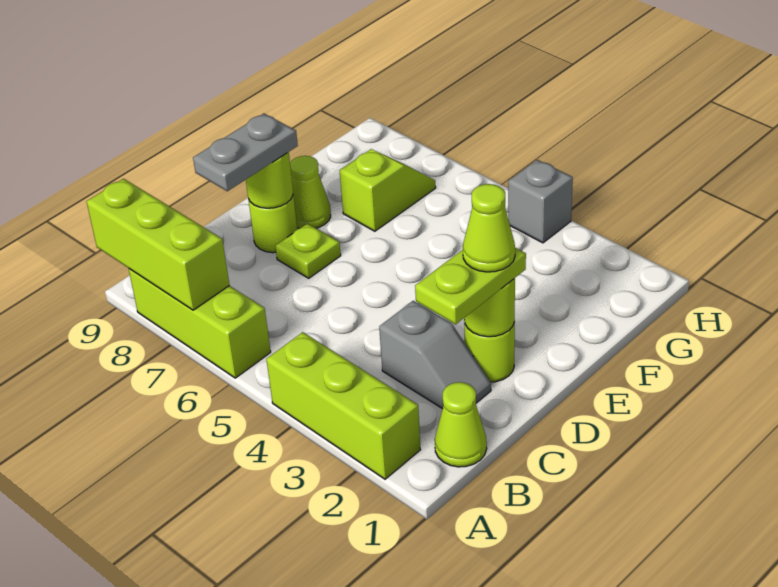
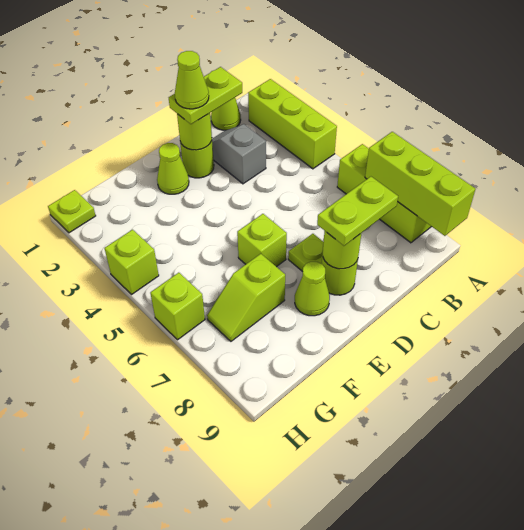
grey plate C8:D8 level 3 -> lime plate C8:D8 level 3
none -> lime cone E2 level 1
none -> lime brick E6 level 1
none -> lime plate H1 level 1
grey brick H4 level 1 -> lime brick H4 level 1
none -> lime brick H6 level 1

